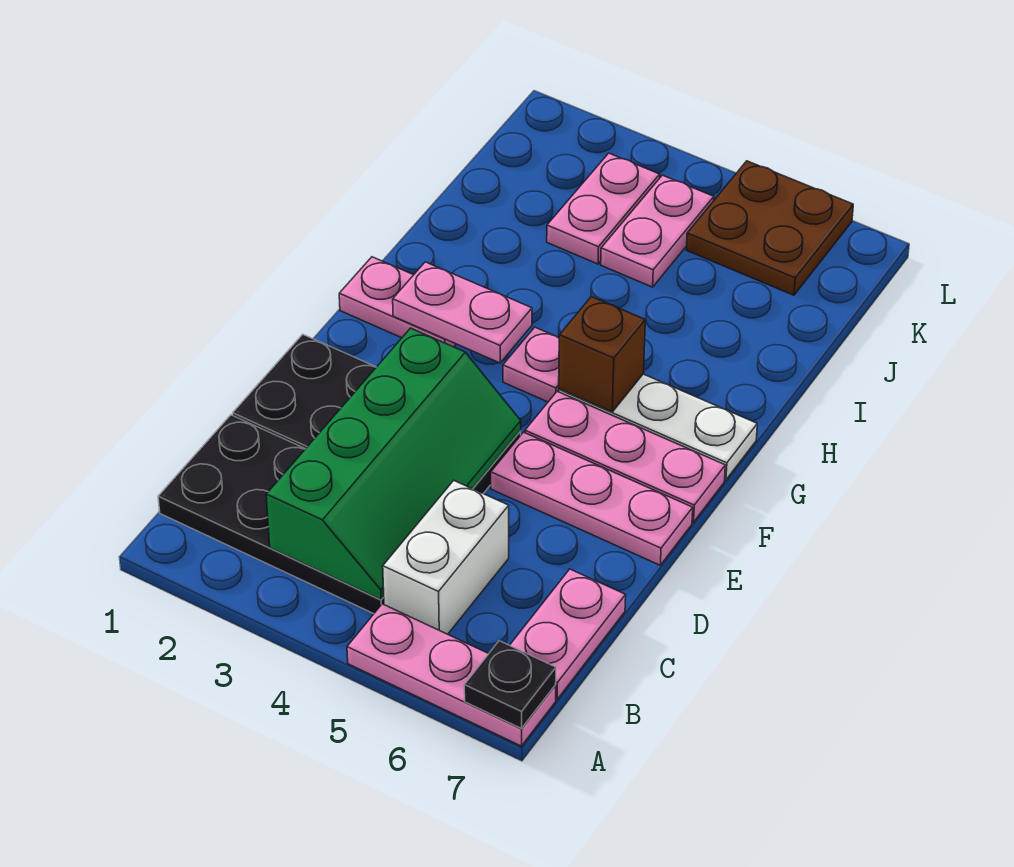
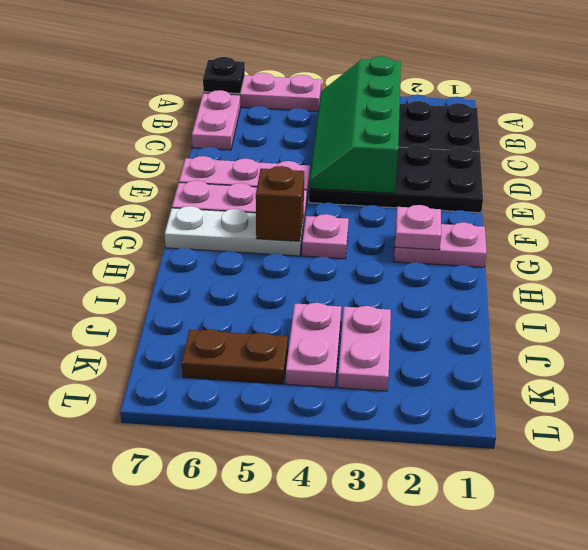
white brick B5:C5 level 1 -> none
pink plate G2:G3 level 2 -> pink plate G2 level 2
brown plate K5:L6 level 1 -> brown plate K5:K6 level 1

